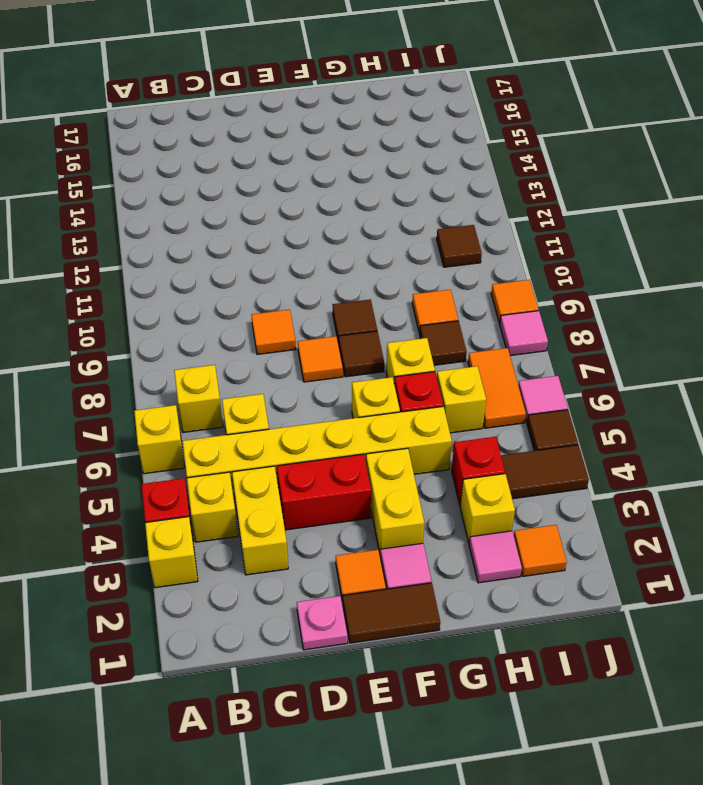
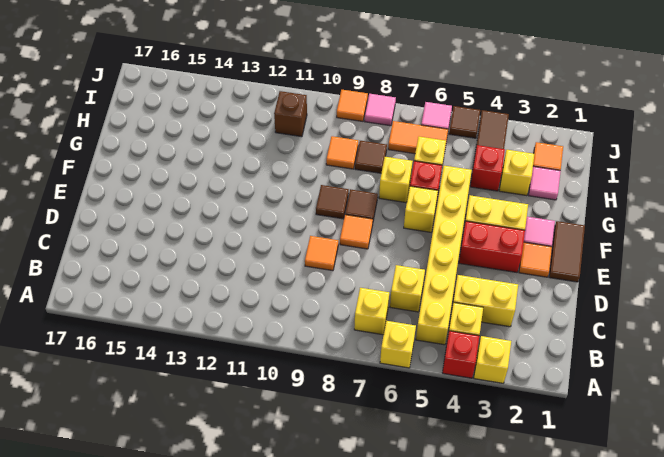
pink plate D1 level 1 -> none
red brick D4:E4 level 1 -> red brick E3:E4 level 1
brown tile I11 level 1 -> brown brick I11 level 1

